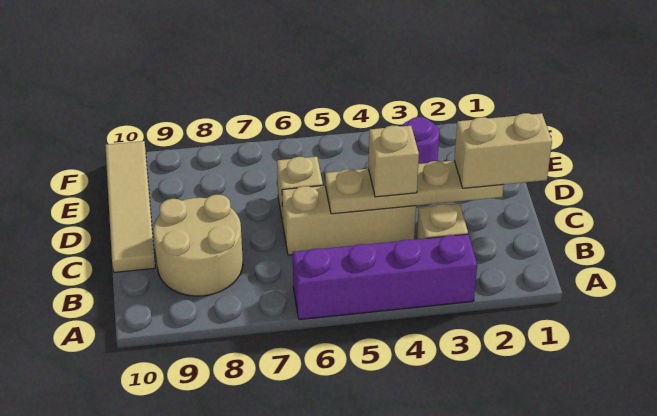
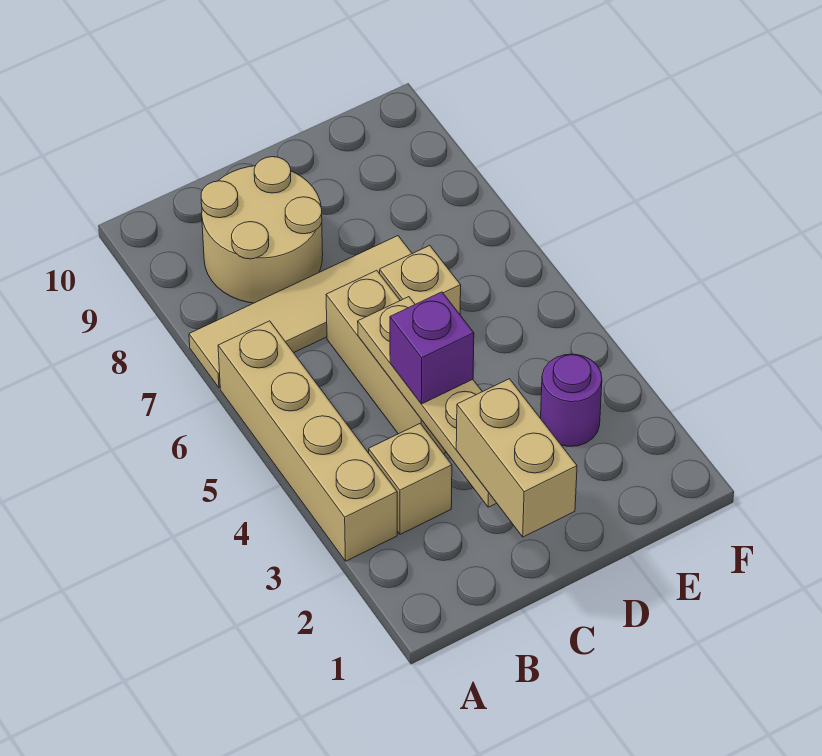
purple brick A3:A6 level 1 -> tan brick A3:A6 level 1
tan brick C4 level 3 -> purple brick C4 level 3
tan tile C10:F10 level 1 -> tan tile A7:D7 level 1

